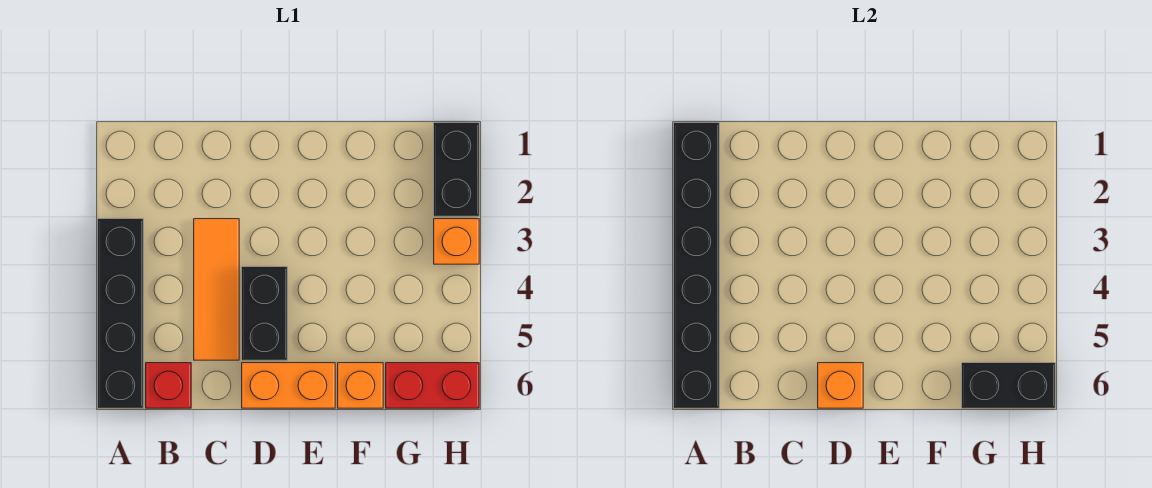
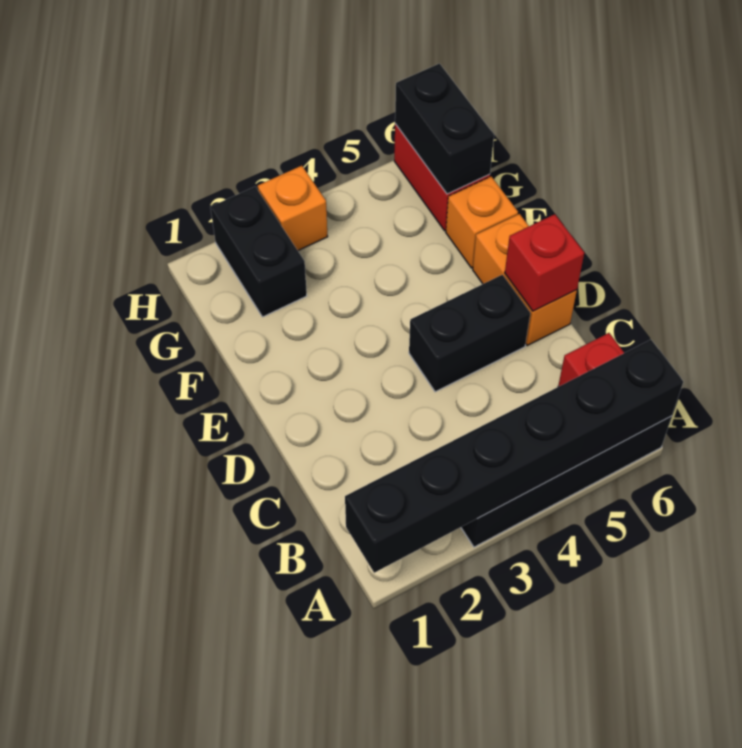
orange tile C3:C5 level 1 -> none
orange brick D6 level 2 -> red brick D6 level 2
black brick H1:H2 level 1 -> black brick G2:H2 level 1

